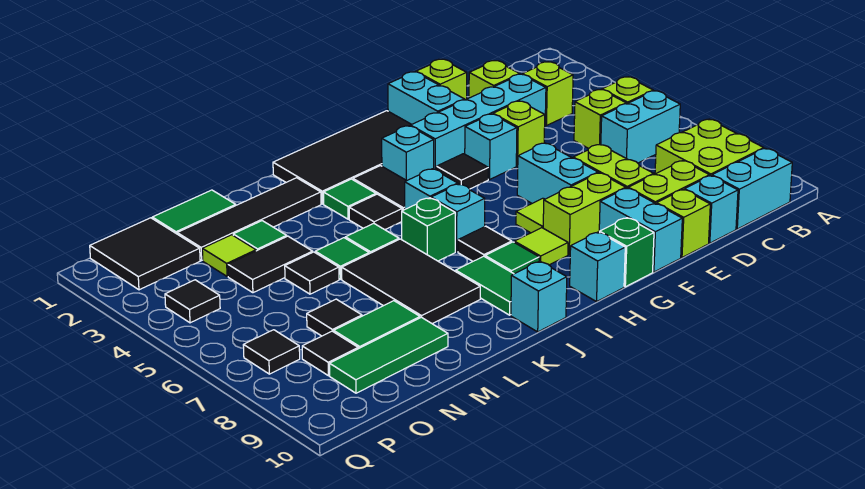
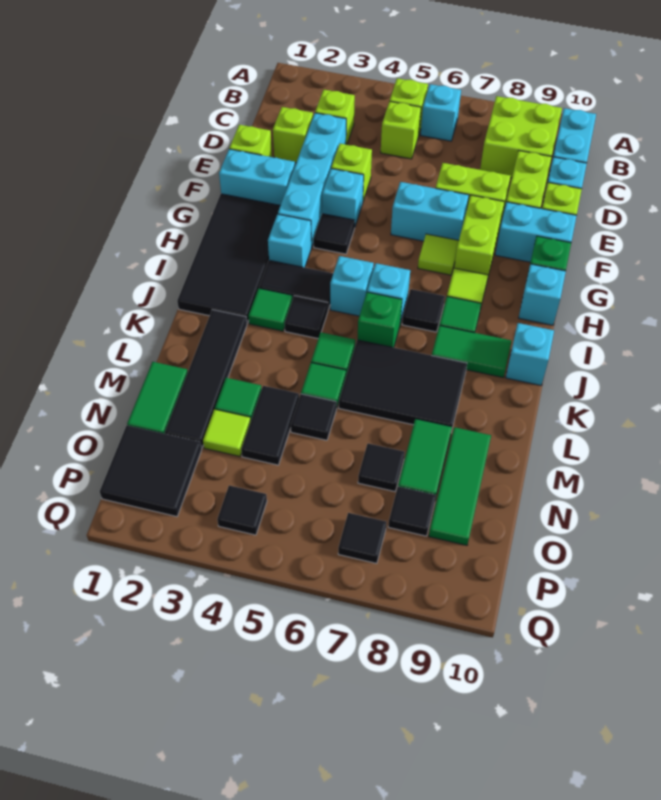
cyan brick B6:C6 level 1 -> cyan brick B6 level 1

